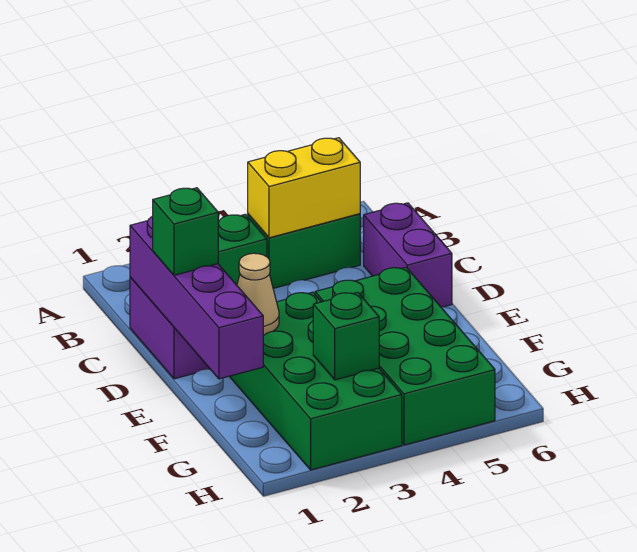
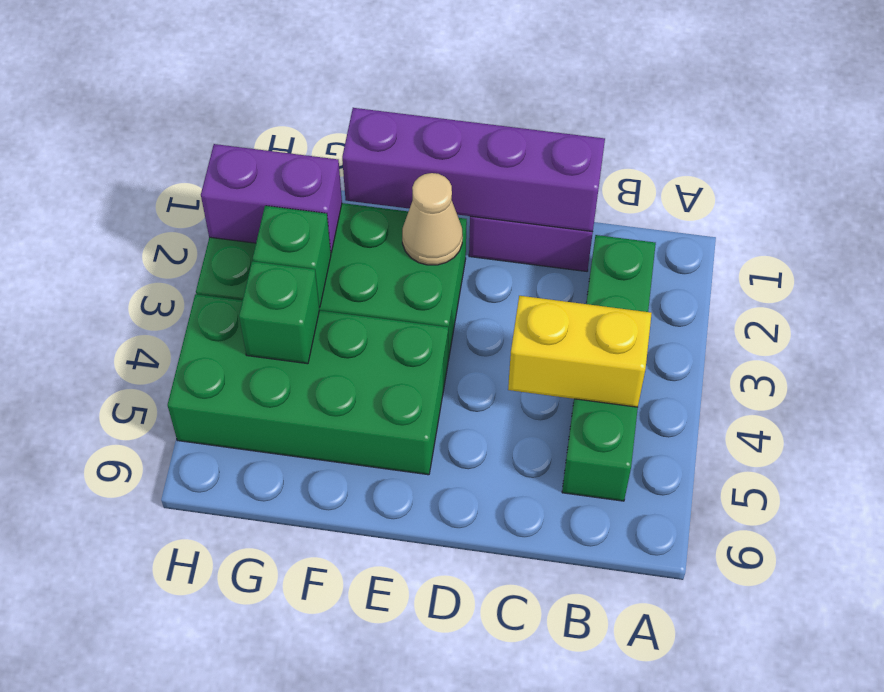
yellow brick B4:B5 level 2 -> yellow brick B4:C4 level 2
purple brick C6:D6 level 1 -> purple brick G2:H2 level 2
green brick D1 level 3 -> green brick G4 level 2

